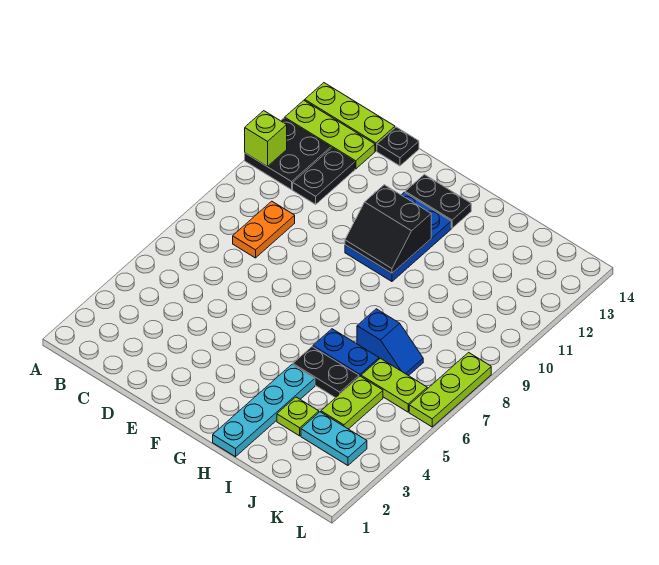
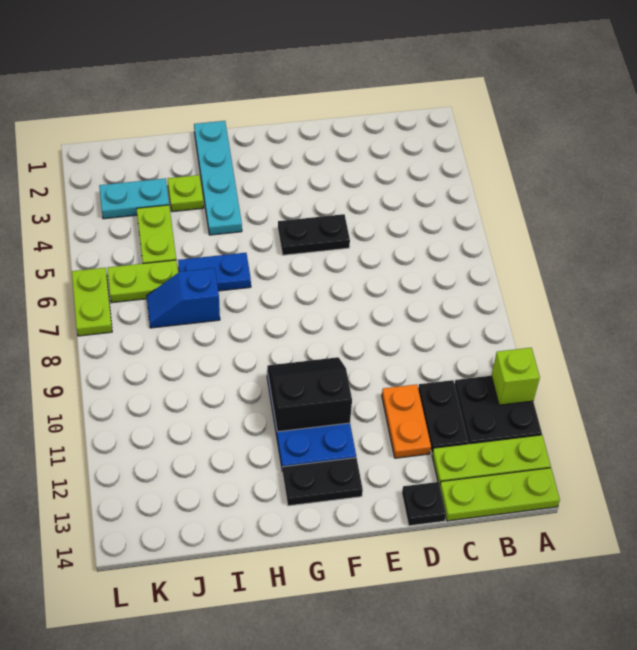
orange plate C8:C9 level 1 -> orange plate D11:D12 level 1
black plate H5:I5 level 1 -> black plate E5:F5 level 1
lime plate L6:L8 level 1 -> lime plate L6:L7 level 1

